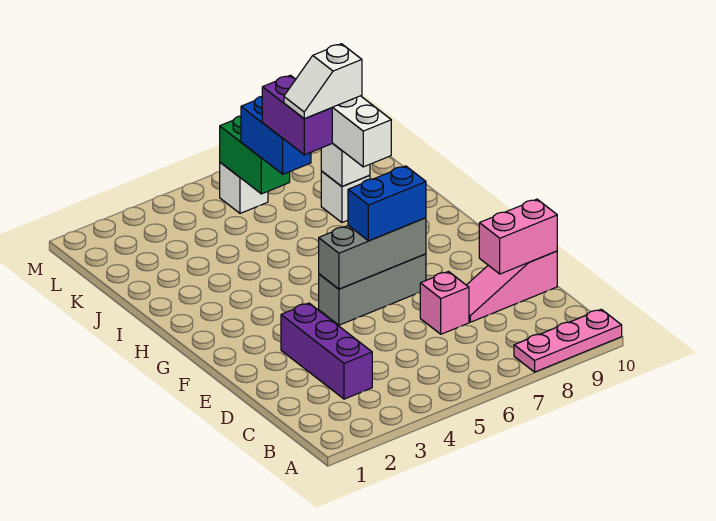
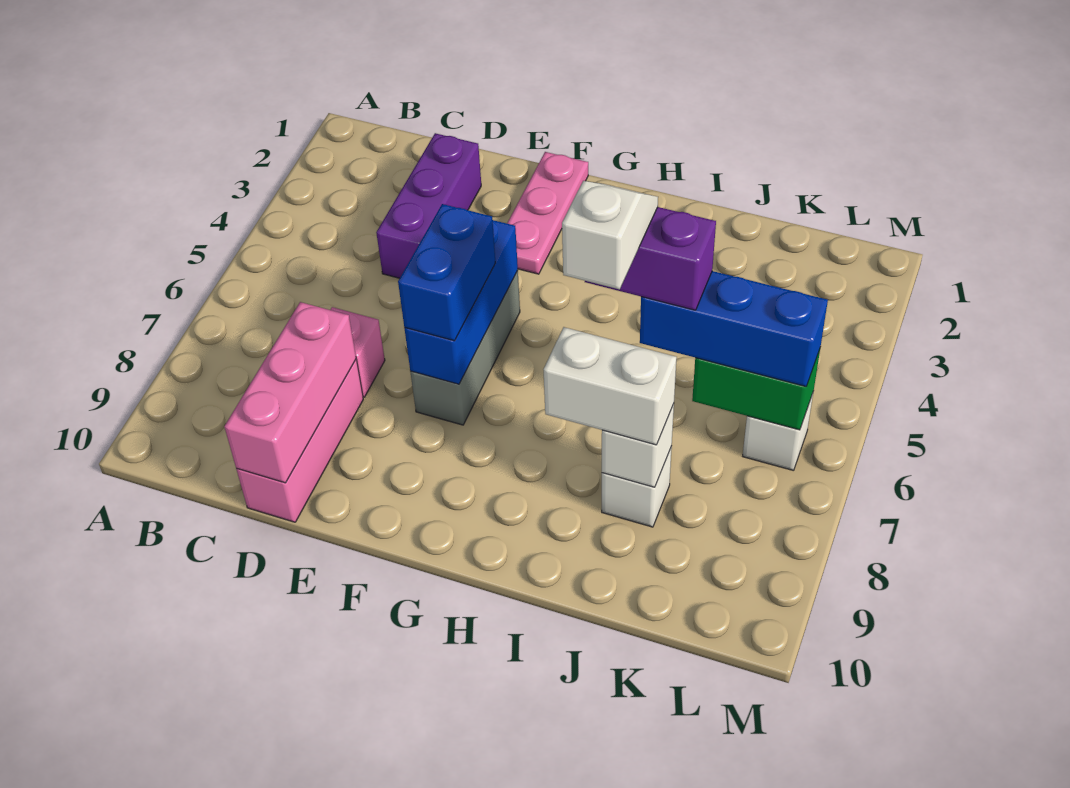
pink plate A8:A10 level 1 -> pink plate F1:F3 level 1
purple brick C3:E3 level 1 -> purple brick D2:D4 level 1
pink slope D8:D10 level 1 top 10 -> pink brick D8:D10 level 1
pink brick D9:D10 level 2 -> pink brick D8:D10 level 2
grey brick F5:F7 level 2 -> blue brick F5:F7 level 2
blue brick J6:K6 level 3 -> blue brick J6:L6 level 3

